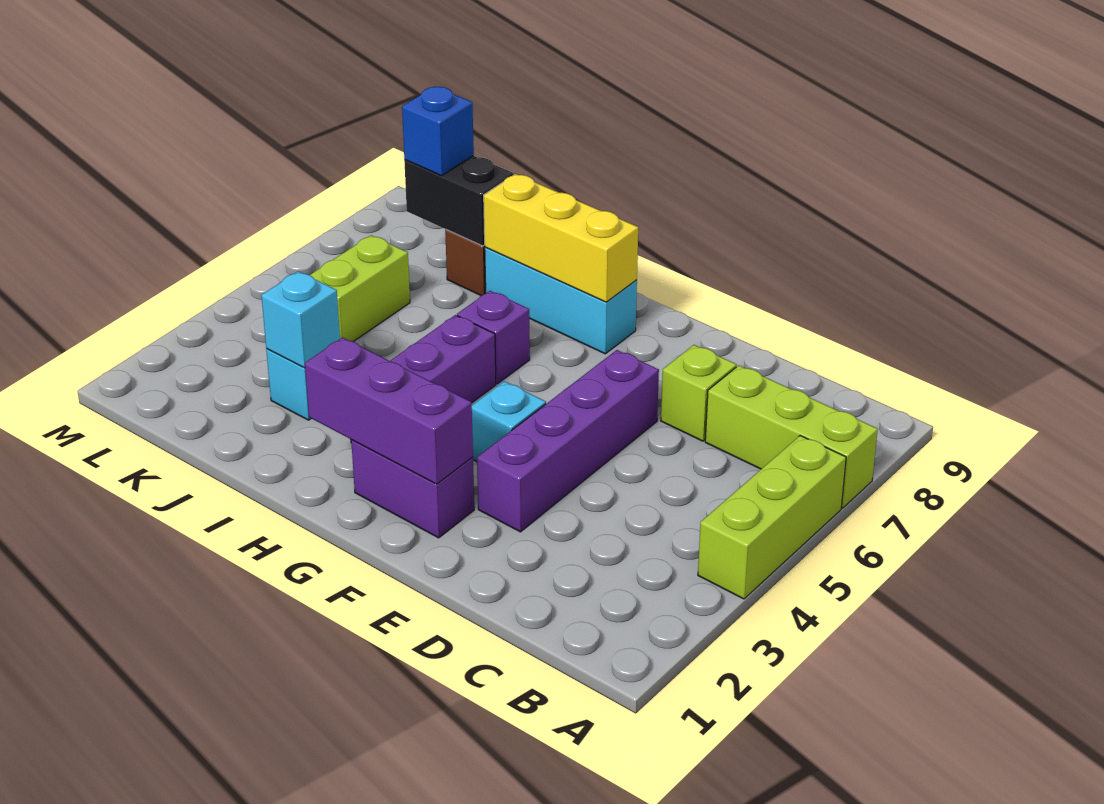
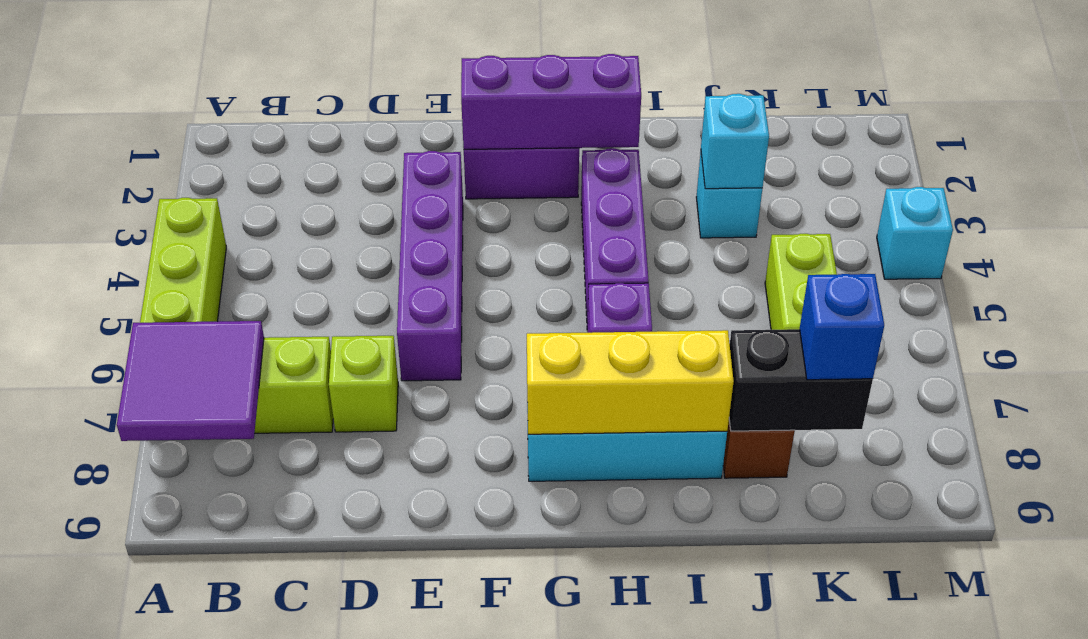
none -> purple tile A7:B8 level 2
cyan brick F4 level 1 -> cyan brick M4 level 1

